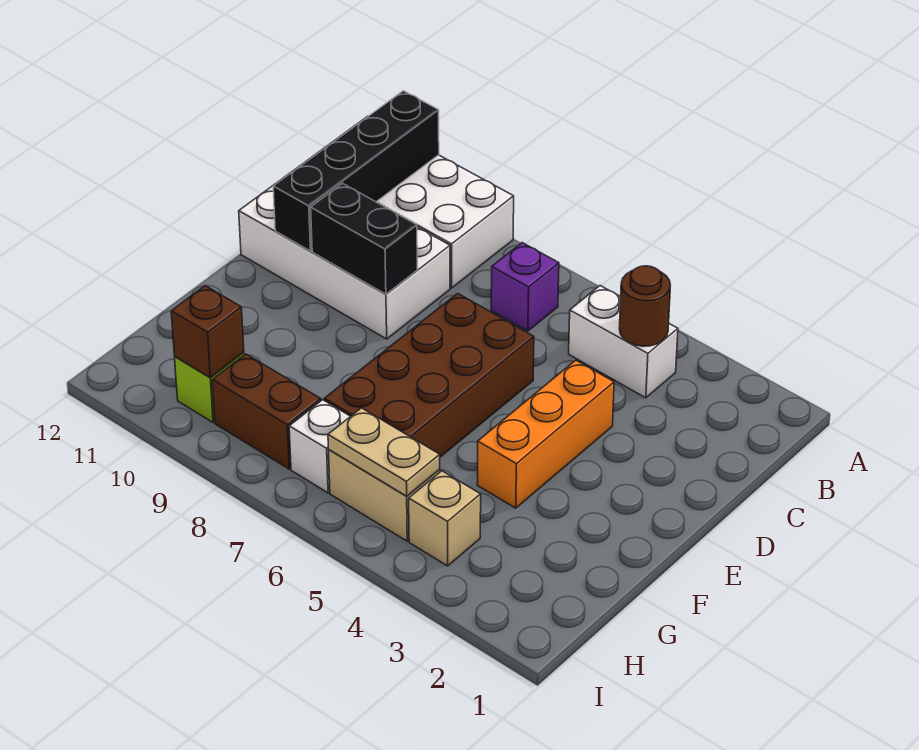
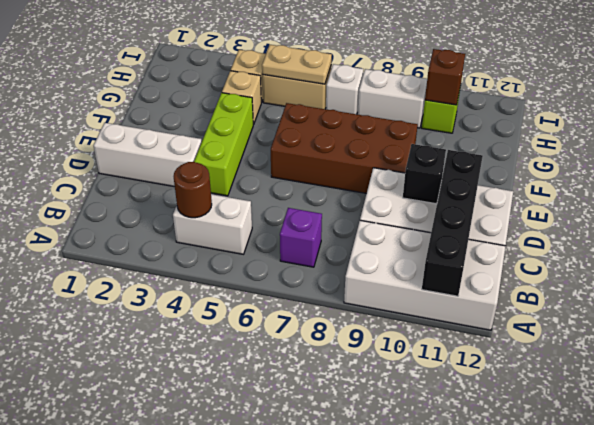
none -> white brick D1:D3 level 1
orange brick D4:F4 level 1 -> lime brick D4:F4 level 1
brown brick D6:G7 level 1 -> brown brick E6:F9 level 1
black brick D9:D10 level 2 -> black brick D10 level 2
none -> tan brick G4 level 1
brown brick H8:H9 level 1 -> white brick H8:H9 level 1

